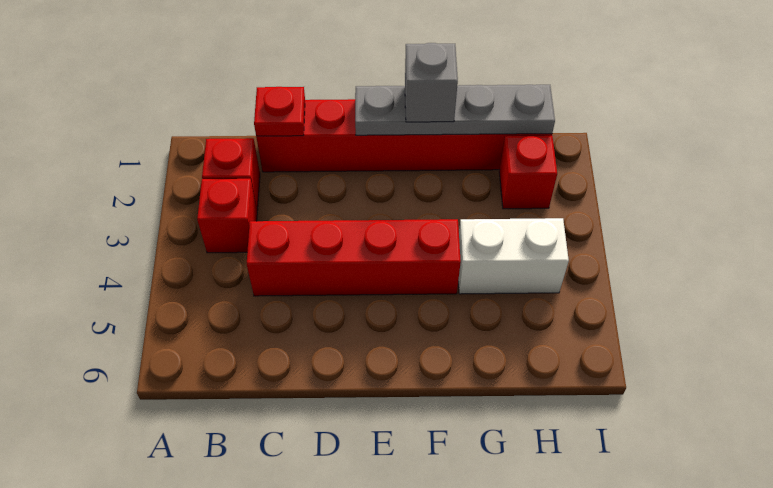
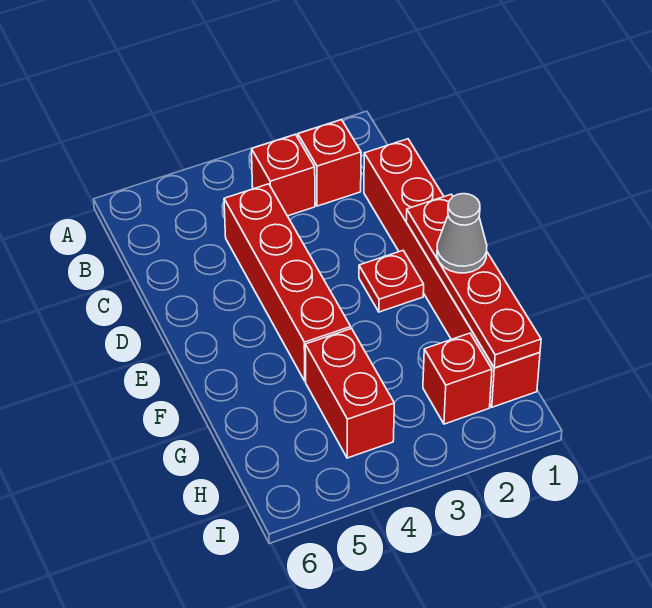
red plate C1 level 2 -> red plate E2 level 1
grey plate E1:H1 level 2 -> red plate E1:H1 level 2
grey brick F1 level 3 -> grey cone F1 level 3
white brick G4:H4 level 1 -> red brick G4:H4 level 1

